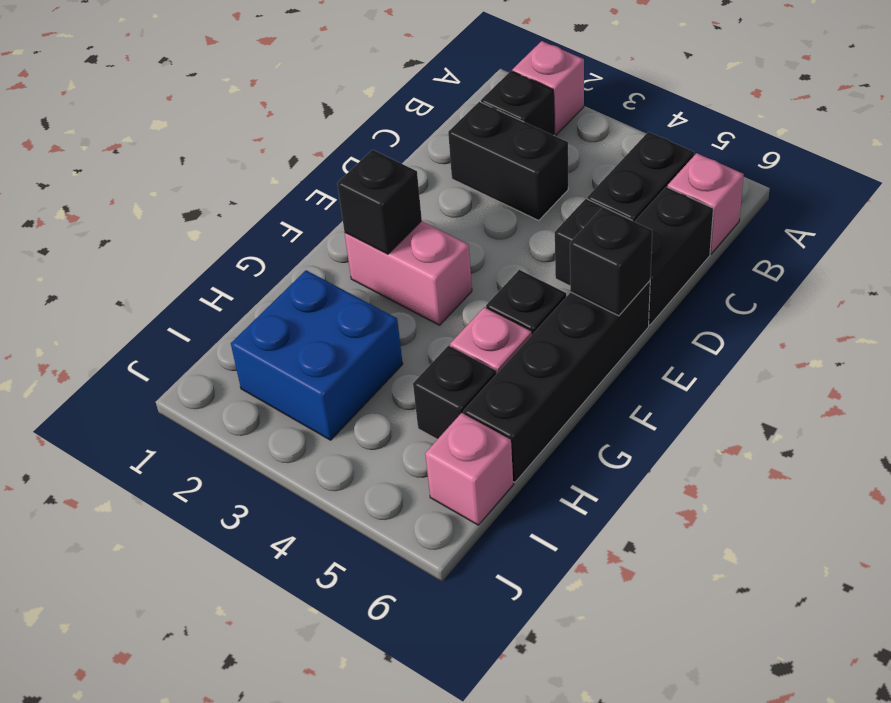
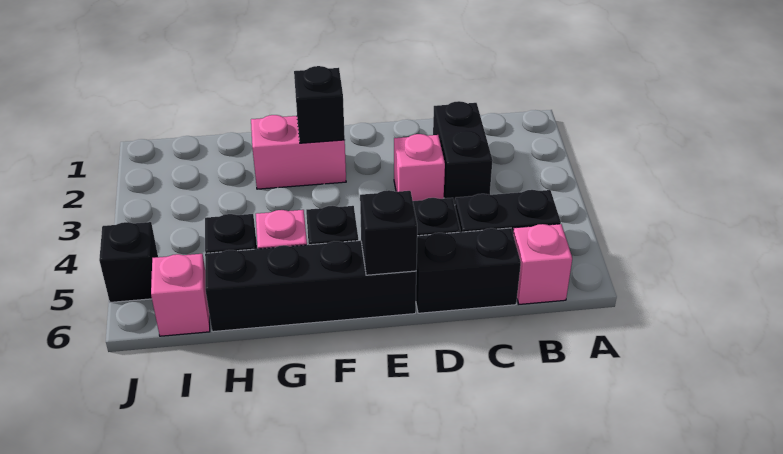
pink brick A2 level 1 -> pink brick D3 level 1
black brick B2 level 1 -> black brick J5 level 1
pink brick F2:F3 level 1 -> pink brick F2:G2 level 1
blue brick H2:I3 level 1 -> none

